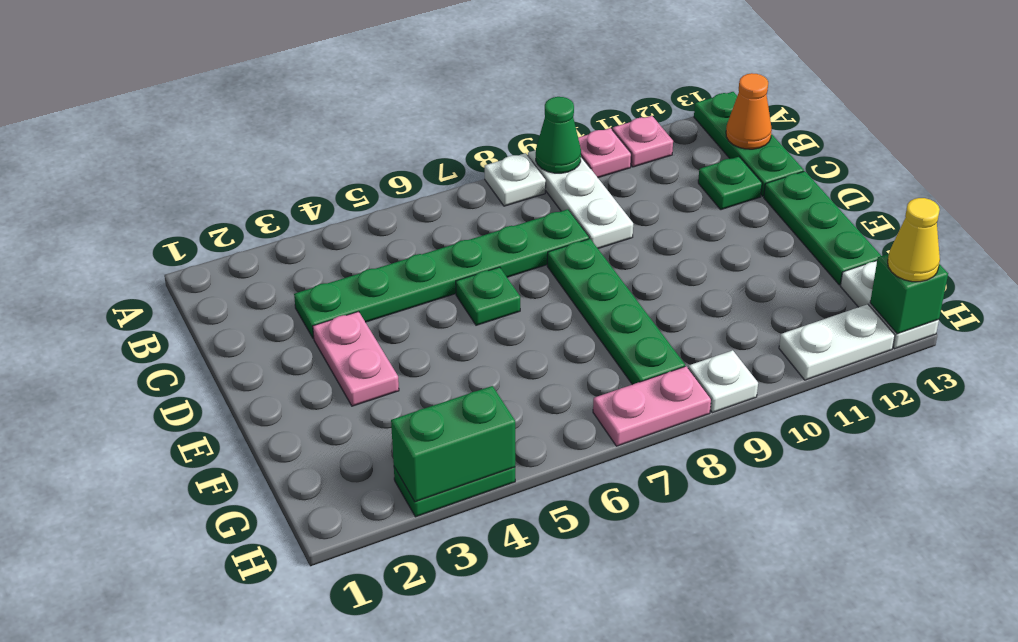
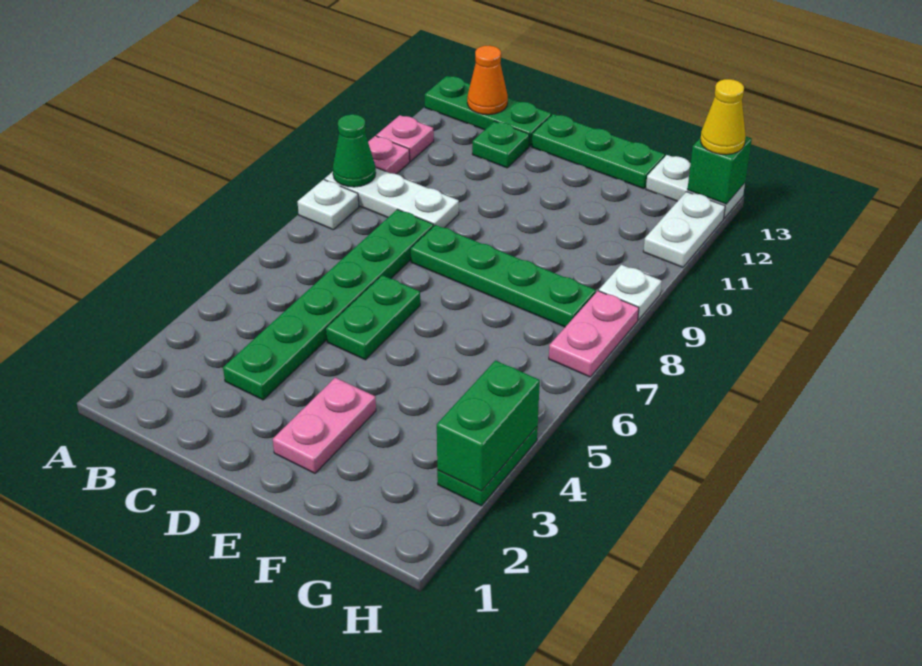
pink plate D3:E3 level 1 -> pink plate E2:E3 level 1
green plate D6 level 1 -> green plate D5:D6 level 1

